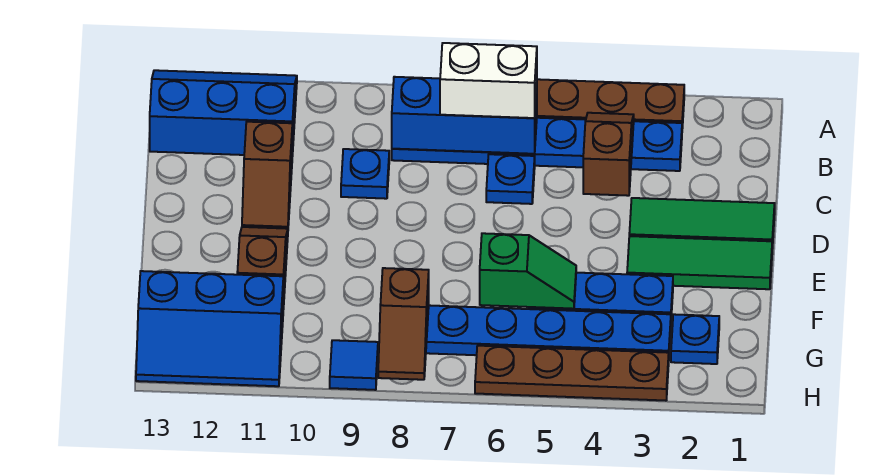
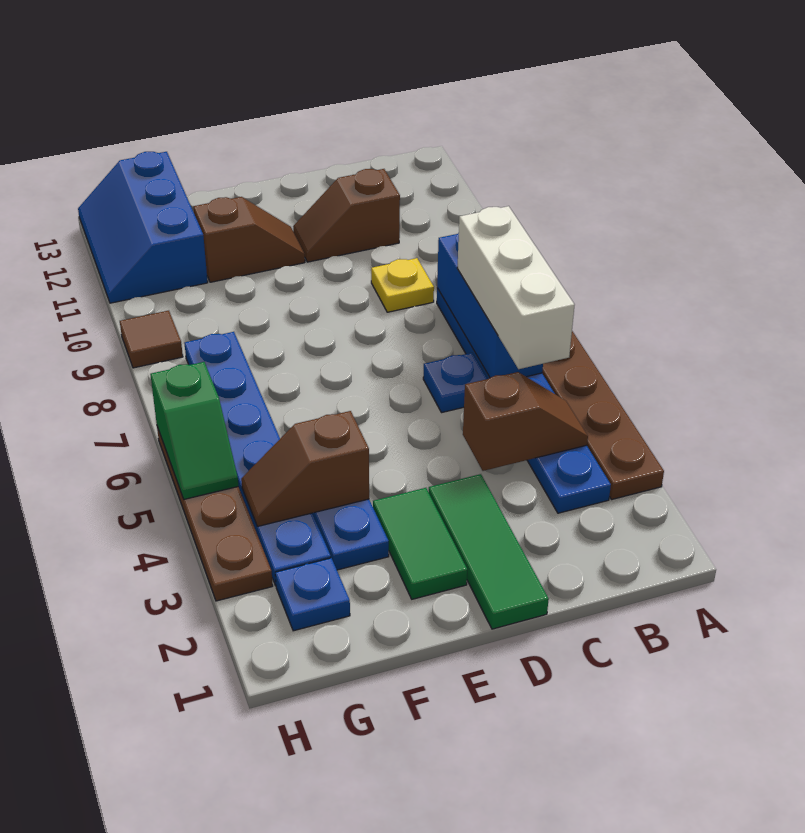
blue slope A11:B13 level 1 top B -> none
white brick B6:B7 level 3 -> white brick B5:B7 level 3
blue plate C9 level 1 -> yellow plate C9 level 1
green tile E1:E3 level 1 -> green tile E2:E3 level 1
green slope F5:F6 level 2 top 6 -> green slope H5:H6 level 2 top 6
brown slope G8:H8 level 2 top G -> brown slope F4:G4 level 2 top F
blue tile H9 level 1 -> brown tile H9 level 1

